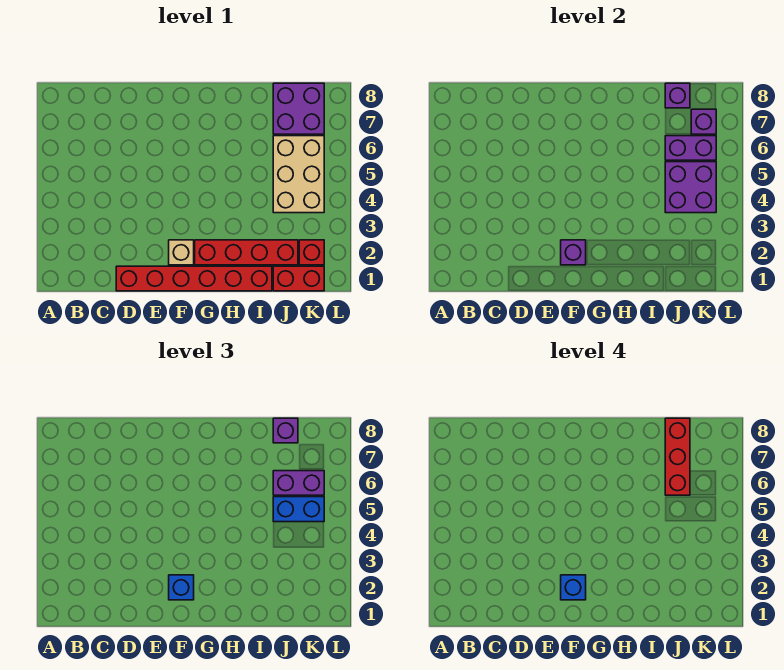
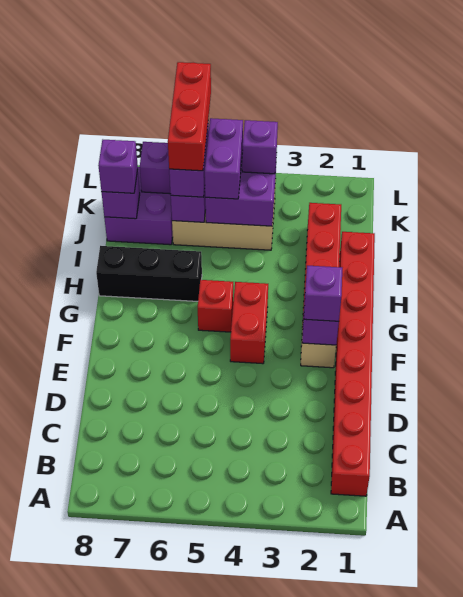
red brick D1:I1 level 1 -> red brick B1:I1 level 1
blue brick F2 level 3 -> purple brick F2 level 3
blue brick F2 level 4 -> none
none -> black brick H6:H8 level 1
red brick J1:K1 level 1 -> red brick F4:G4 level 1
blue brick J5:K5 level 3 -> purple brick J5:K5 level 3
red brick J6:J8 level 4 -> red brick J6:L6 level 4
red brick K2 level 1 -> red brick G5 level 1
none -> purple brick K4 level 3

